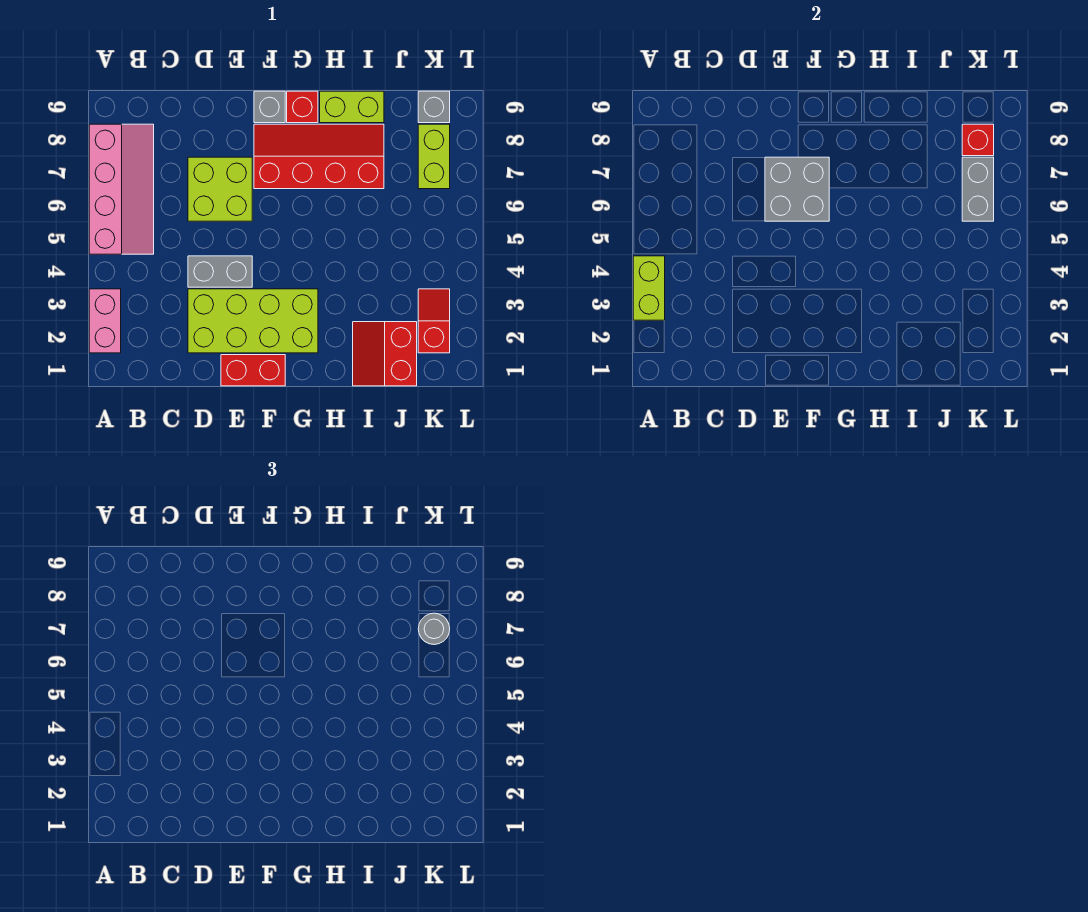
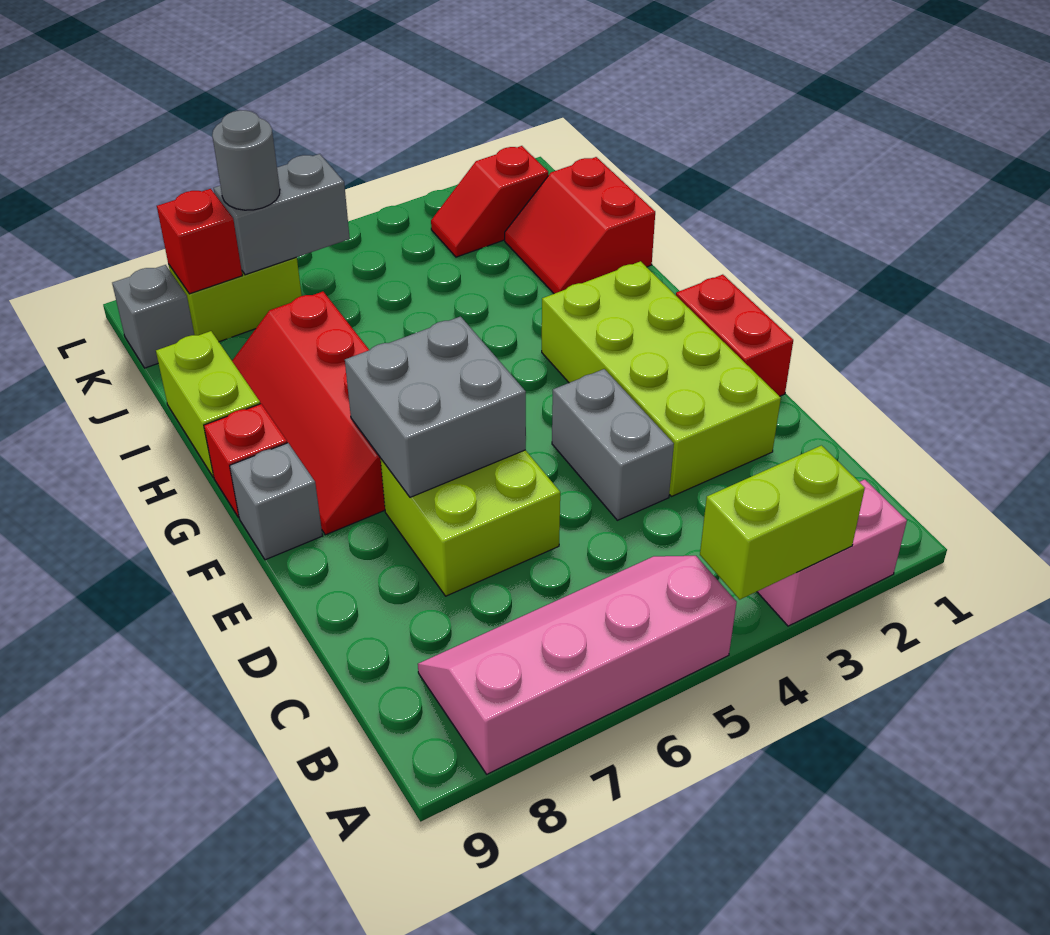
red slope I1:J2 level 1 top J -> red slope I1:J2 level 1 top 1

